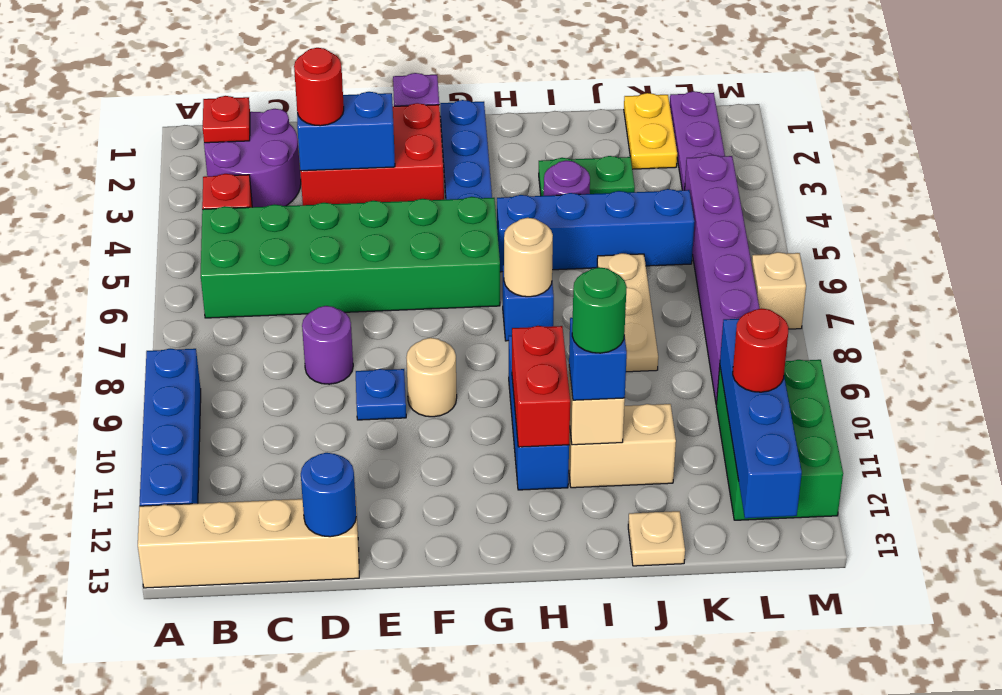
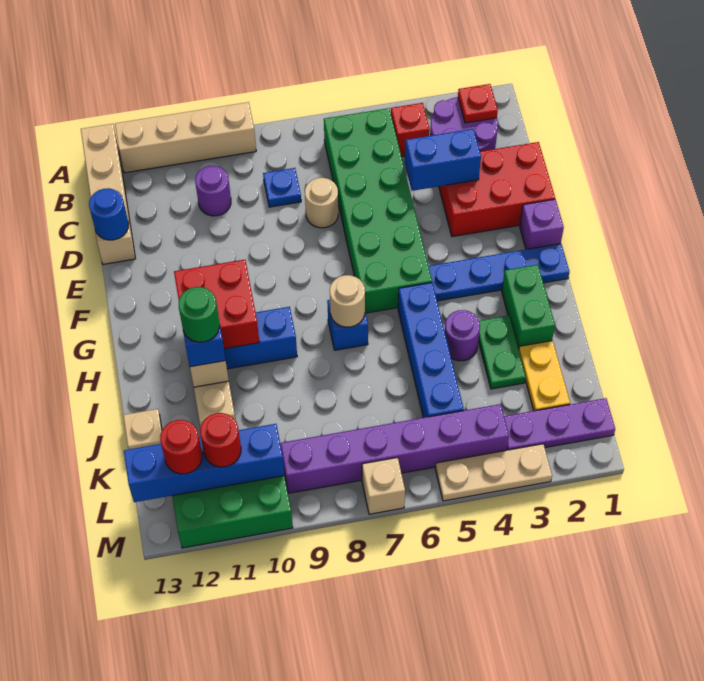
blue brick A9:A12 level 1 -> tan brick A9:A12 level 1
red brick D2:F3 level 1 -> red brick D1:E3 level 1
blue brick D3:E3 level 2 -> blue brick D3:D4 level 2
red round brick D3 level 3 -> red round brick L12 level 3
purple round brick D8 level 1 -> purple round brick C10 level 1
blue plate E9 level 1 -> blue plate C8 level 1
tan round brick F9 level 1 -> tan round brick D7 level 1
none -> green brick H2:I2 level 1
red brick H10:H11 level 2 -> red brick G10:H11 level 2
tan plate J6:J8 level 1 -> tan plate M3:M5 level 1
yellow plate K1:K2 level 1 -> yellow plate J2:K2 level 1

